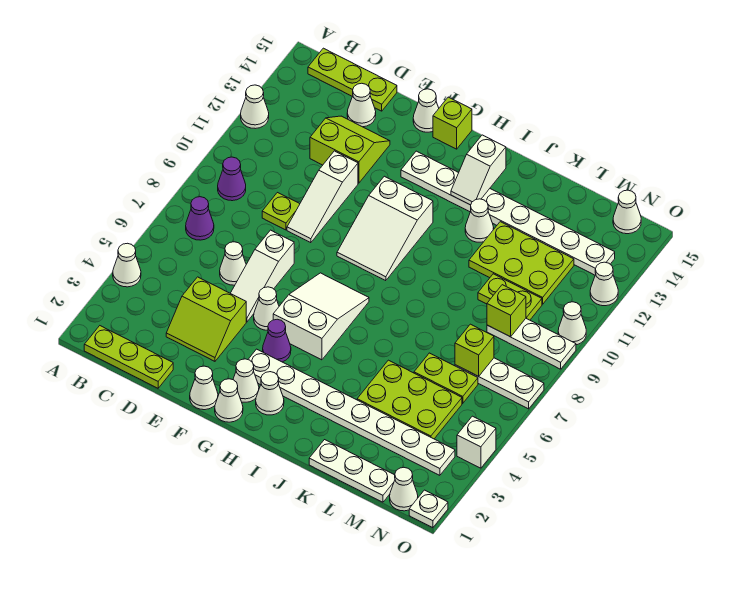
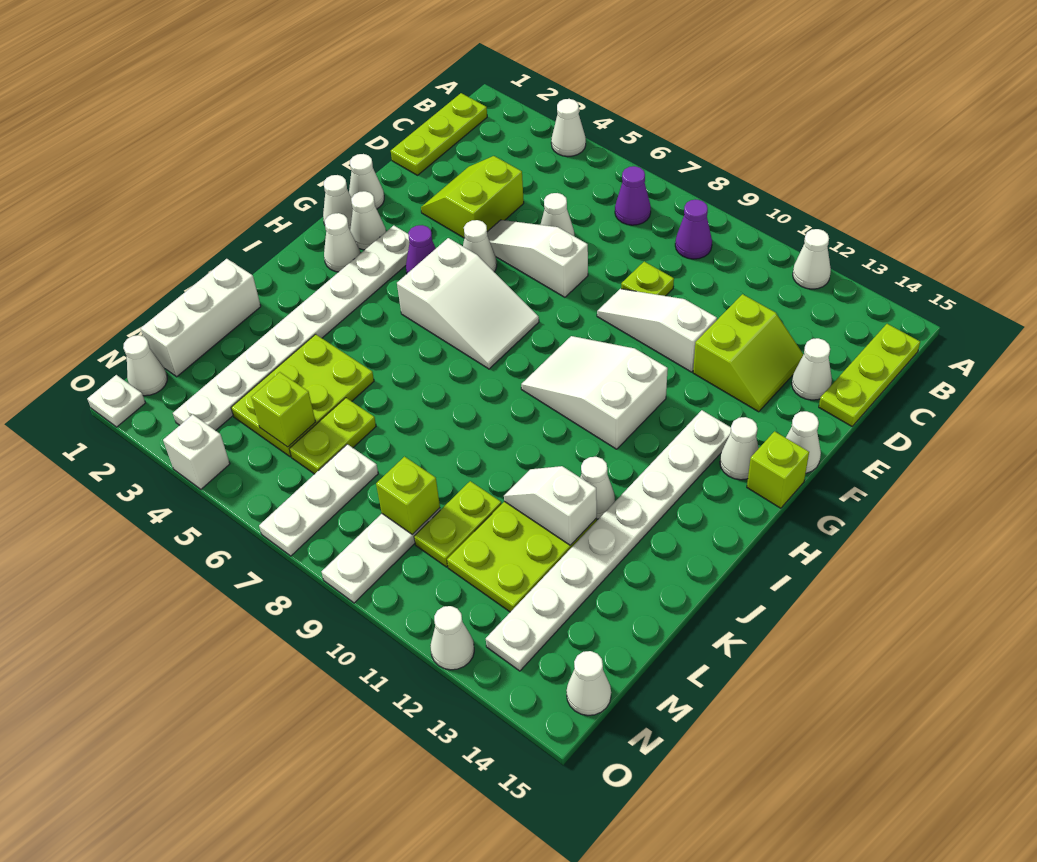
white slope I13:I14 level 2 top 14 -> white slope K11:K12 level 2 top 12
white plate K1:M1 level 1 -> white brick K1:M1 level 1
lime brick M7 level 2 -> lime brick M5 level 2
white cone O10 level 1 -> white cone G14 level 1

